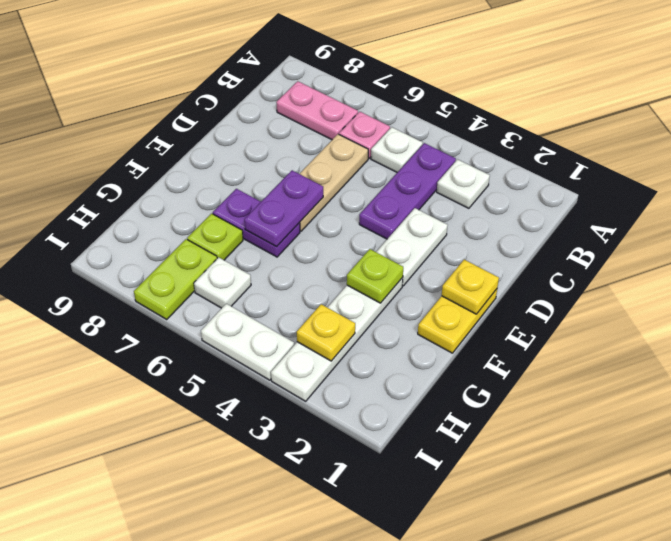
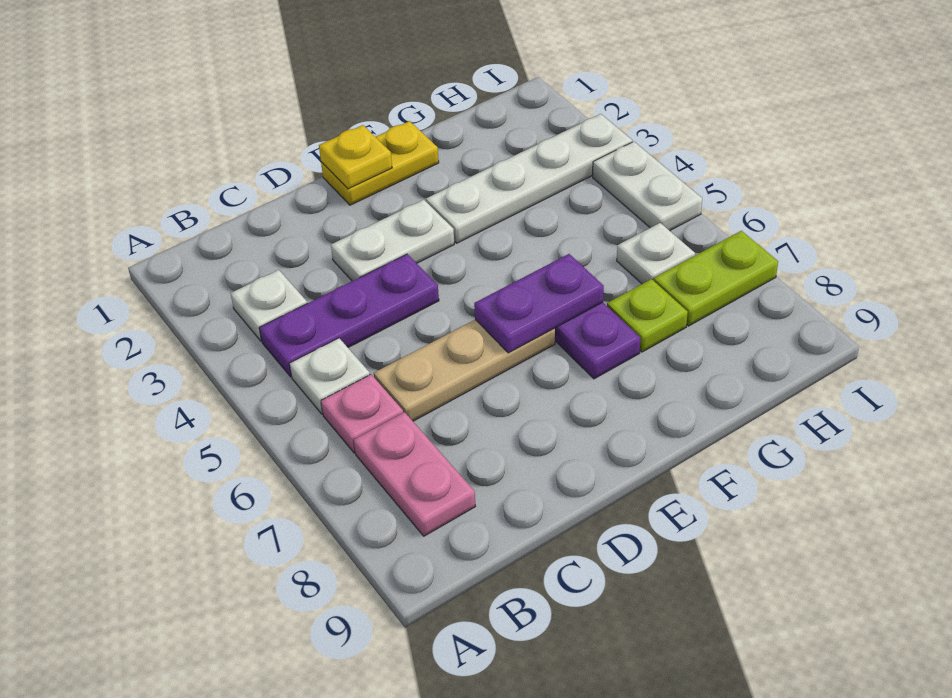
lime plate F3 level 2 -> none
yellow plate H3 level 2 -> none

